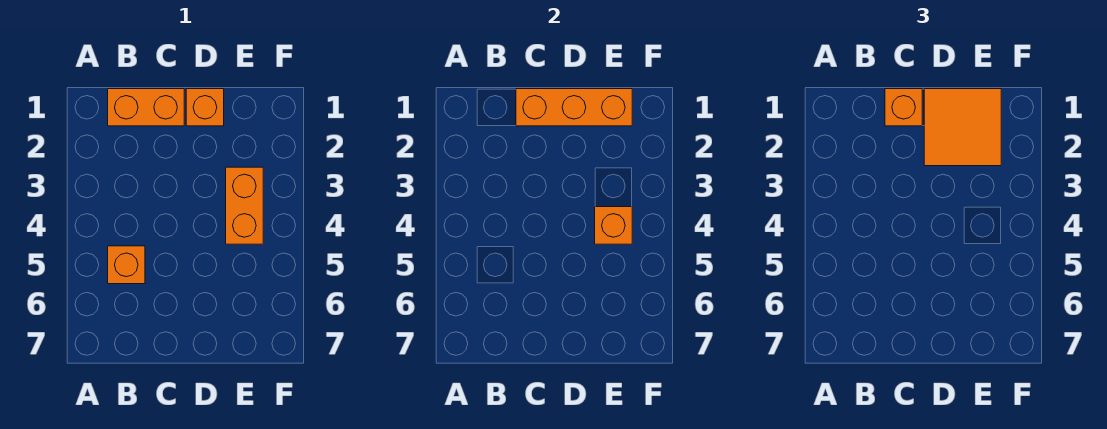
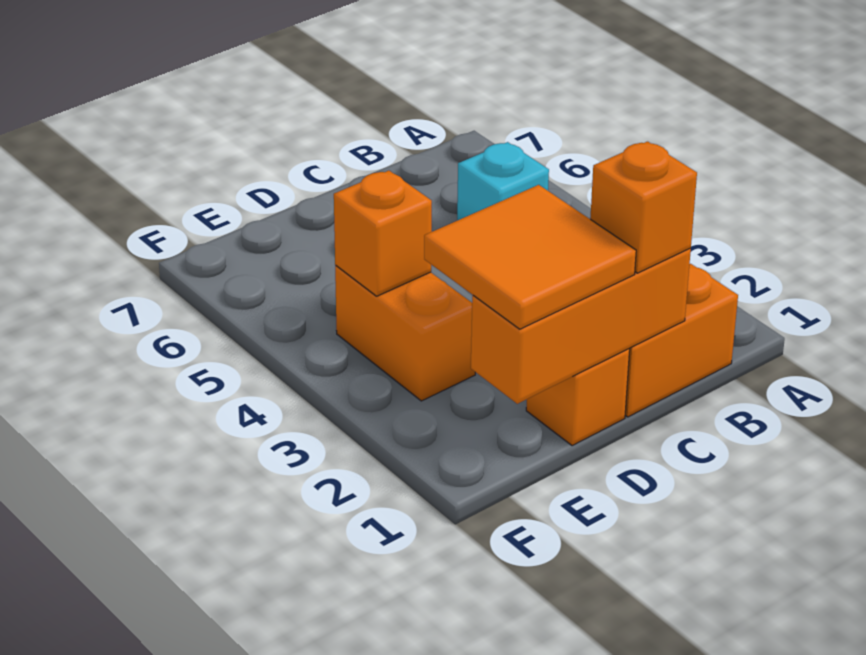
orange brick B5 level 1 -> cyan brick B5 level 1

